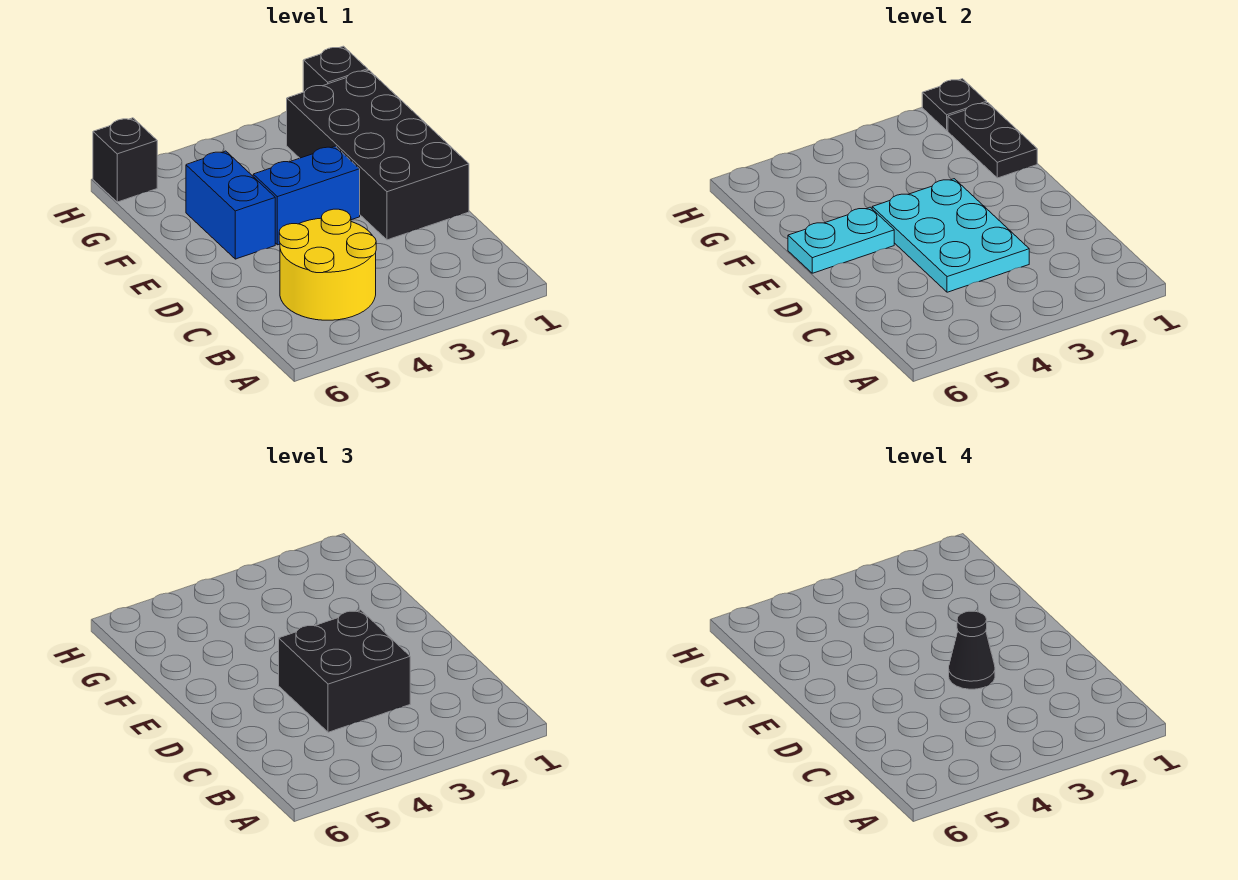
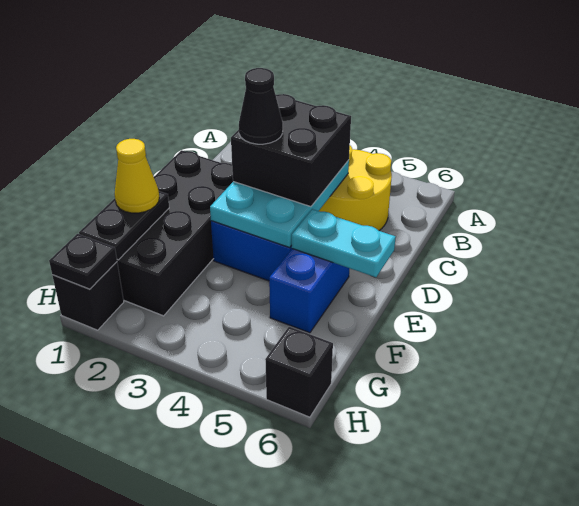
none -> yellow cone F1 level 3

